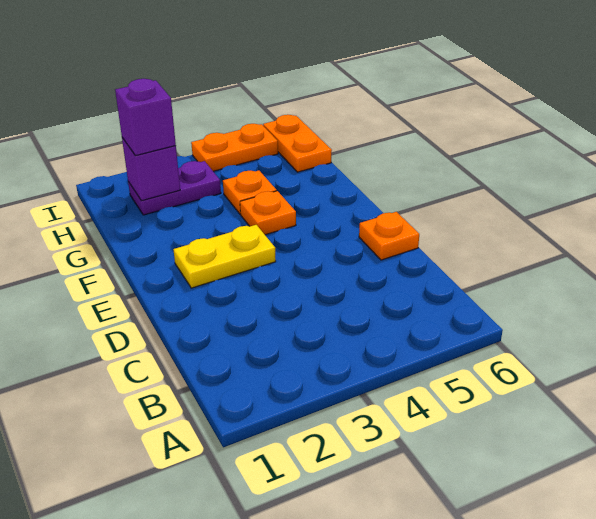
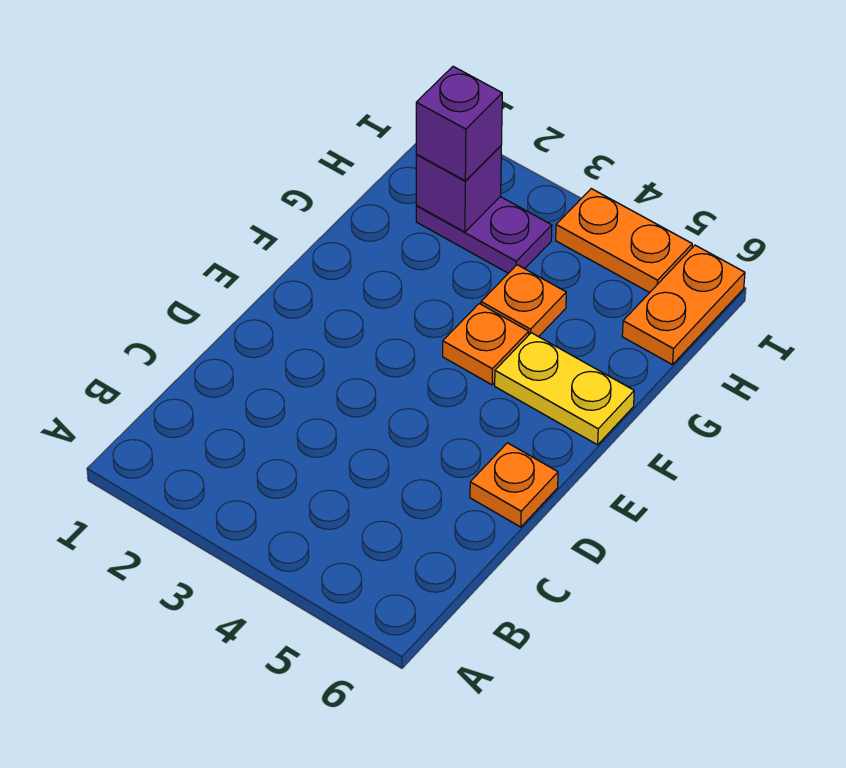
yellow plate E2:E3 level 1 -> yellow plate F5:F6 level 1

